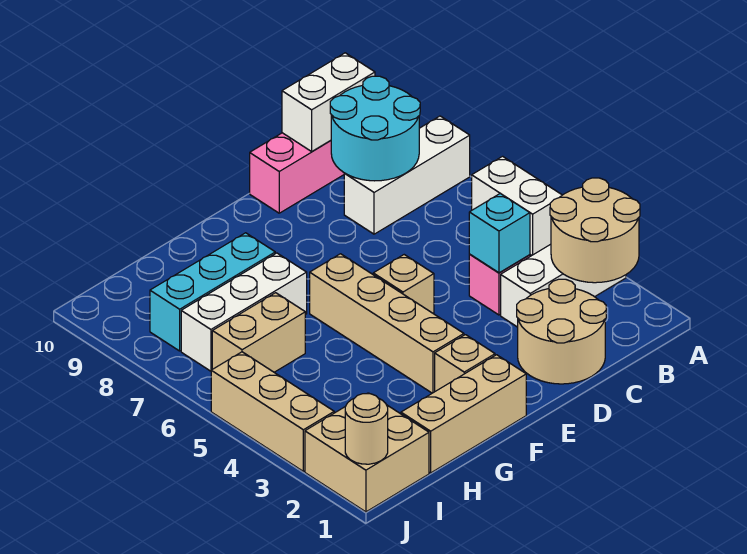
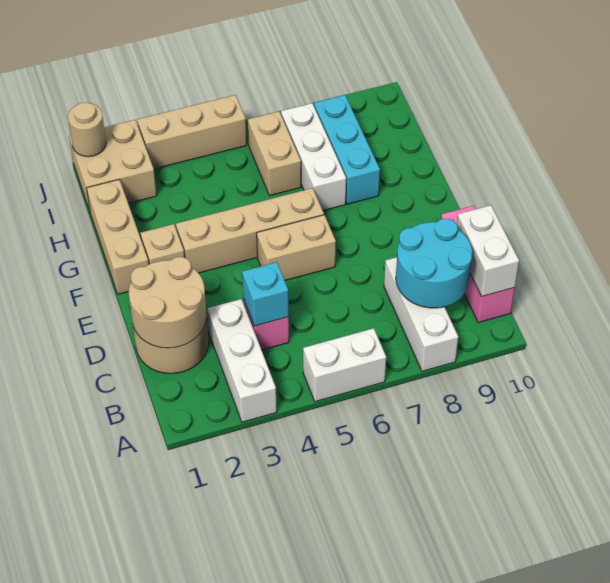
tan round brick A2:B3 level 2 -> tan round brick C1:D2 level 2
tan brick E5 level 1 -> tan brick E5:E6 level 1

